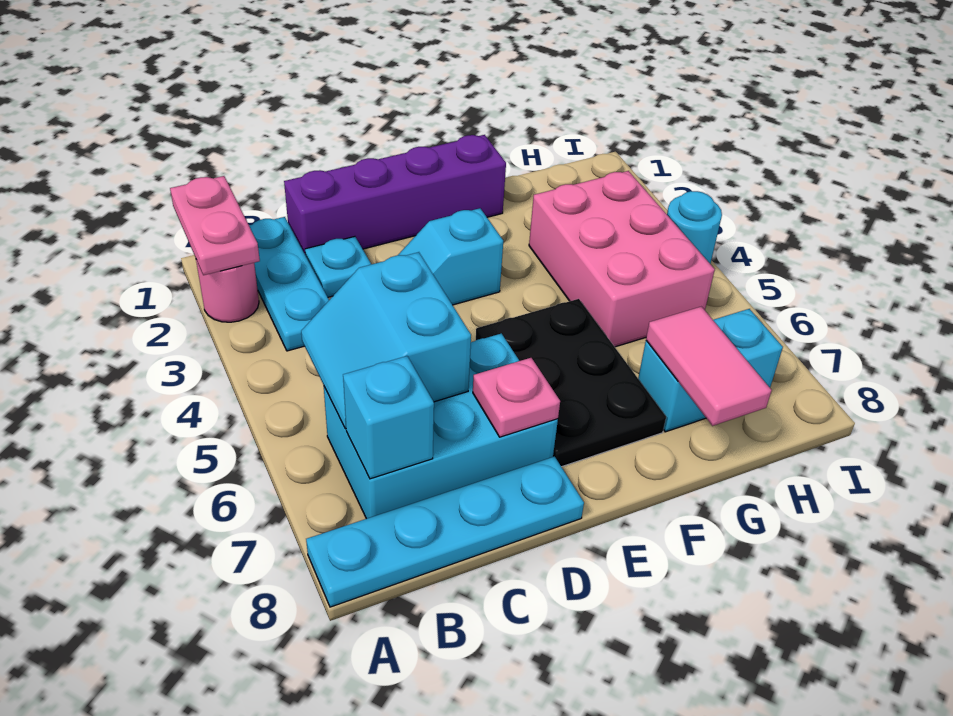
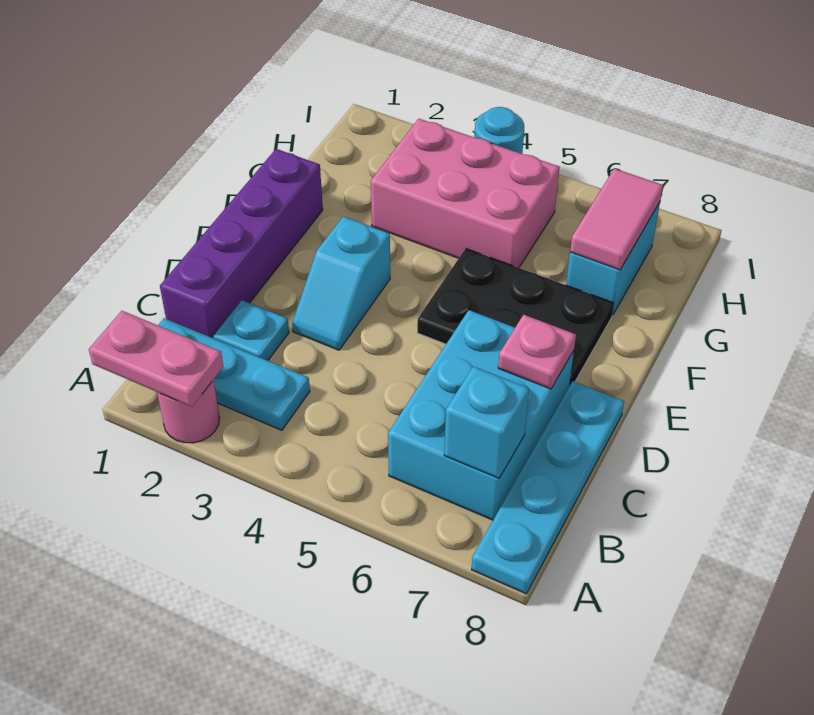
cyan slope B5:C6 level 2 top C -> none
pink tile G7:G8 level 2 -> pink tile G7:H7 level 2

